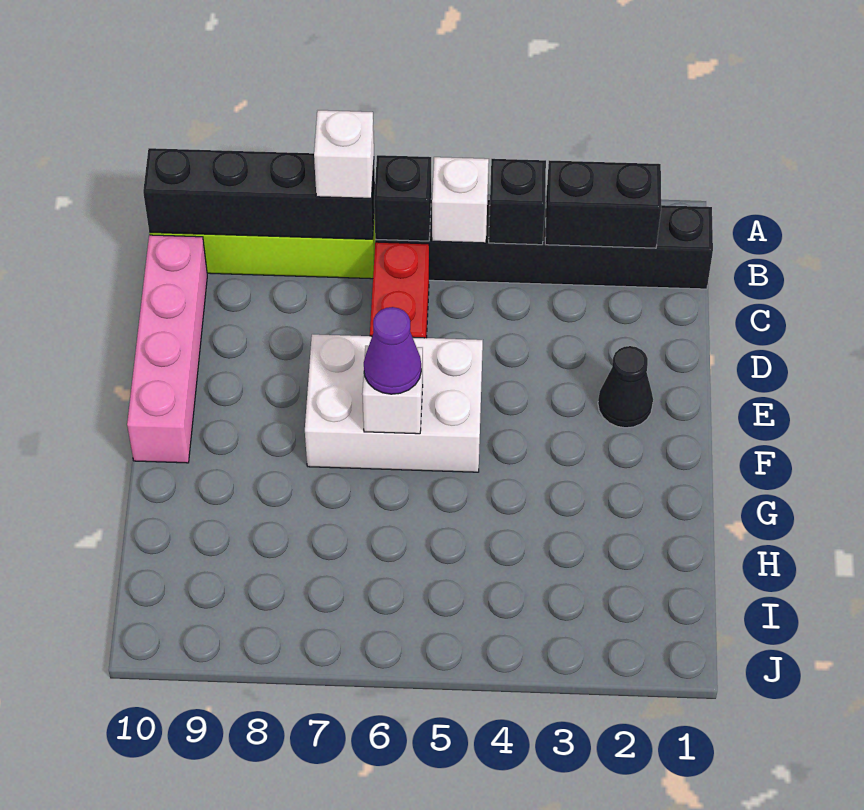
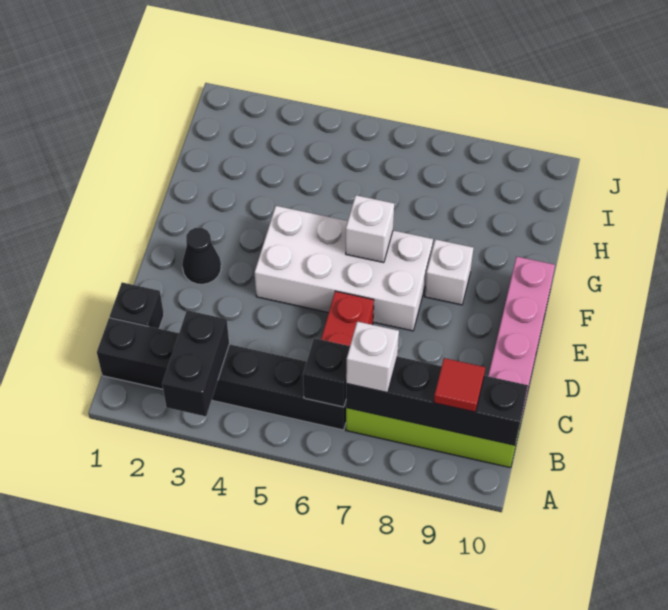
black brick B2:B3 level 2 -> black brick A3:B3 level 2
black brick B4 level 2 -> black brick C1 level 1
white brick B5 level 2 -> white brick F8 level 1
none -> red tile B9 level 3
white brick E5:F7 level 1 -> white brick E4:F7 level 1
purple cone F6 level 3 -> none

